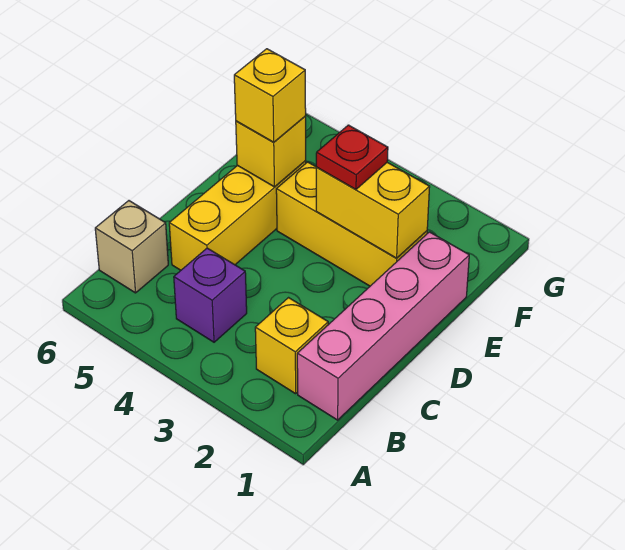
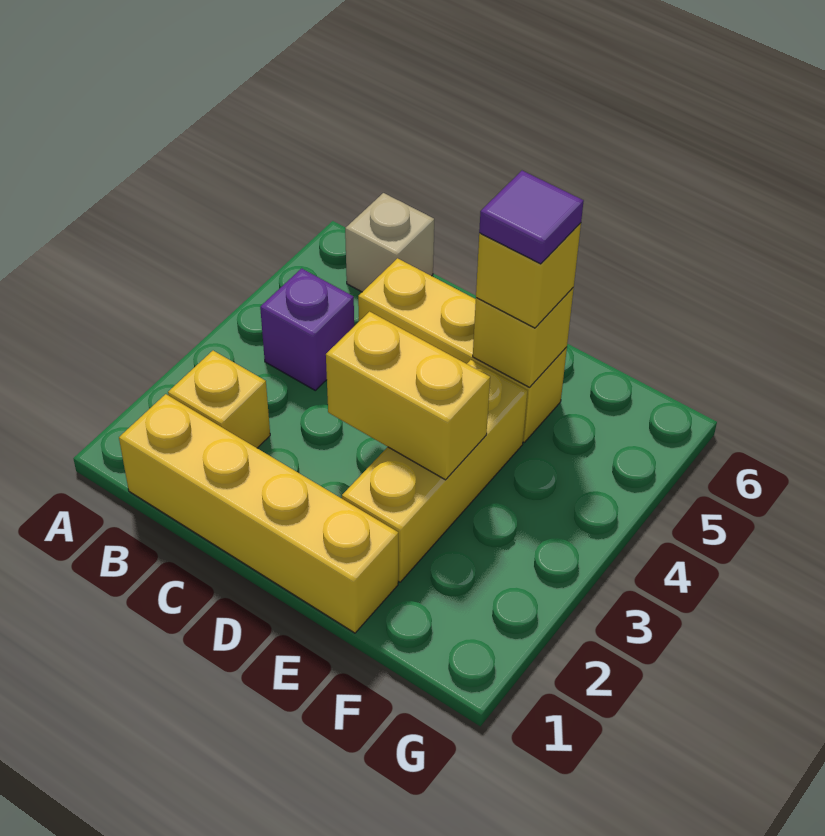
pink brick B1:E1 level 1 -> yellow brick B1:E1 level 1
yellow brick E2:E3 level 2 -> yellow brick D3:E3 level 2
red plate E3 level 3 -> none
none -> purple tile E5 level 4

